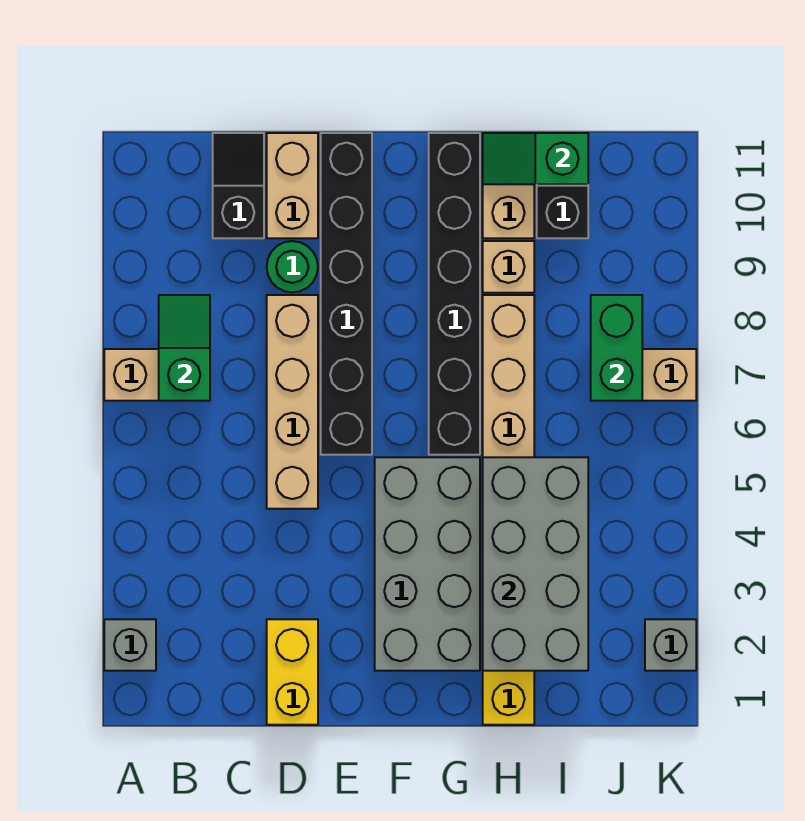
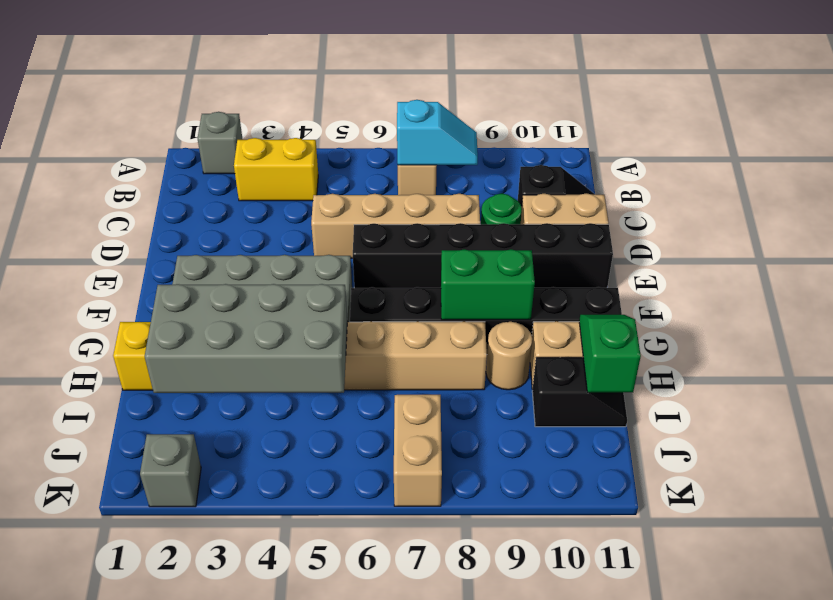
green slope B7:B8 level 2 top 7 -> cyan slope B7:B8 level 2 top 7
yellow brick D1:D2 level 1 -> yellow brick B3:B4 level 1
tan brick H9 level 1 -> tan round brick H9 level 1
green brick J7:J8 level 2 -> green brick G8:G9 level 2

